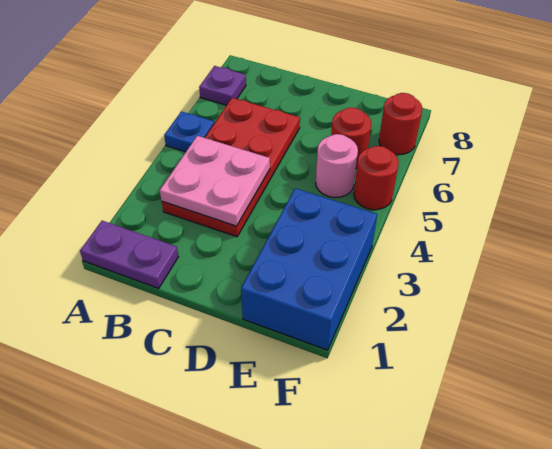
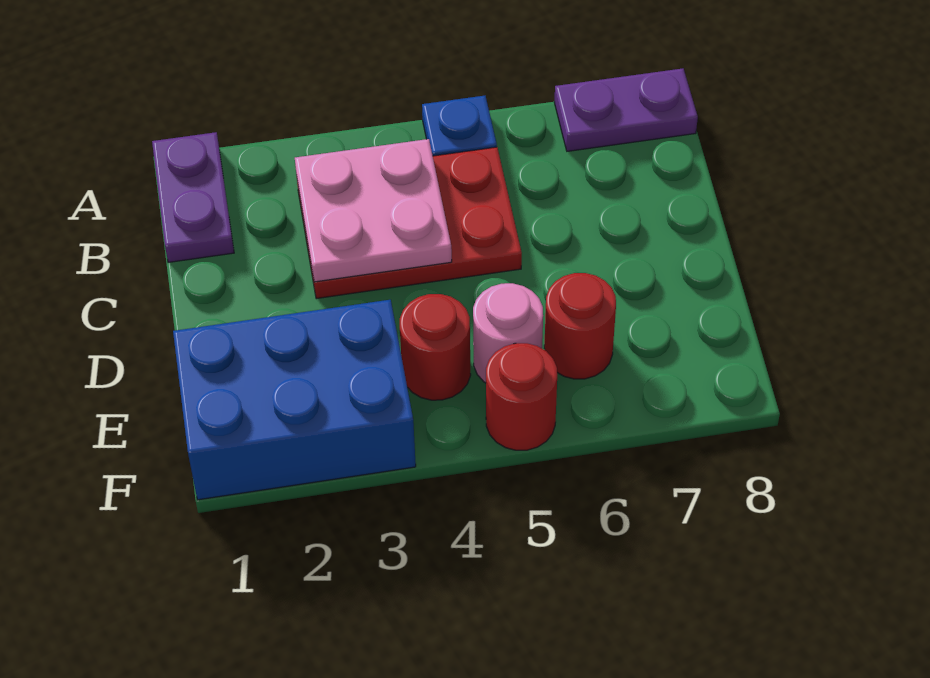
purple plate A7 level 1 -> purple plate A7:A8 level 1
red plate B3:C6 level 1 -> red plate B3:C5 level 1
red round brick F7 level 1 -> red round brick E4 level 1

